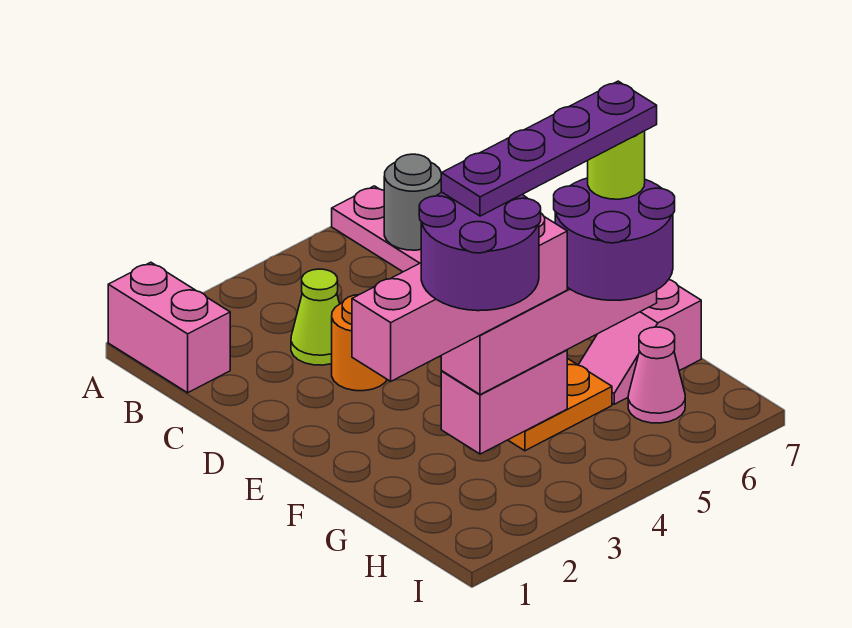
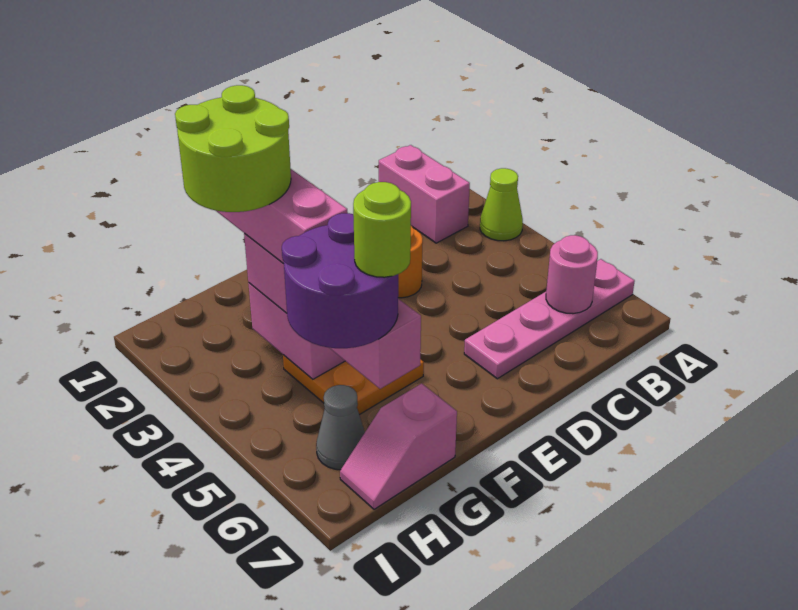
pink brick A1:B1 level 1 -> pink brick B1:B2 level 1
grey round brick B6 level 2 -> pink round brick B6 level 2
lime cone C3 level 1 -> lime cone A3 level 1
purple round brick G2:H3 level 5 -> lime round brick G2:H3 level 5
purple plate G3:G6 level 6 -> none
pink slope G6:G7 level 1 top 7 -> pink slope G7:H7 level 1 top G
pink cone H6 level 1 -> grey cone H6 level 1

